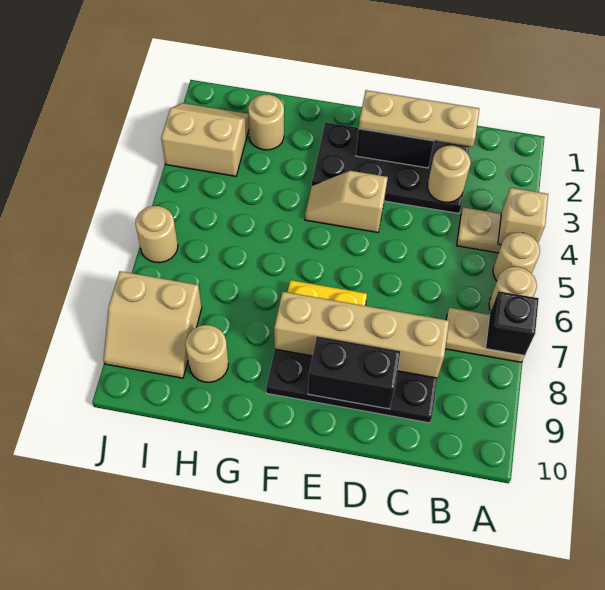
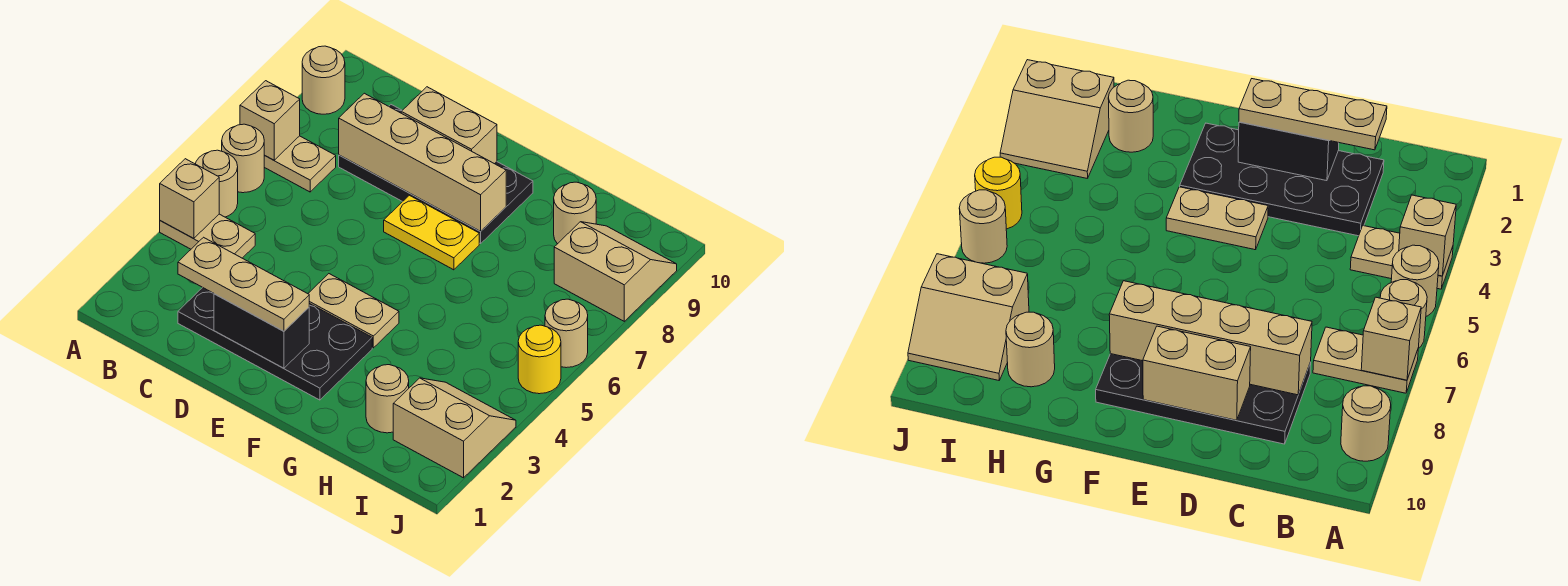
black brick A7 level 2 -> tan brick A7 level 2
tan round brick C3 level 2 -> tan round brick A9 level 1
black brick D9:E9 level 2 -> tan brick D9:E9 level 2
tan slope E4:F4 level 1 top E -> tan plate E4:F4 level 1
tan slope I2:J3 level 1 top 3 -> tan slope I2:J3 level 1 top 2
none -> yellow round brick J5 level 1

